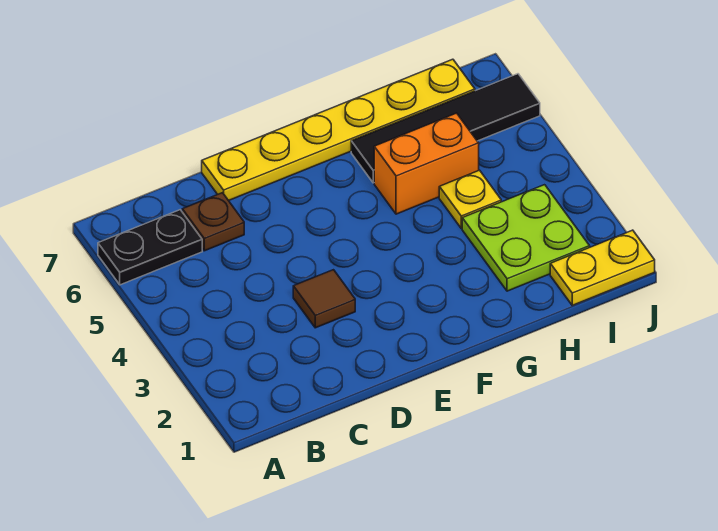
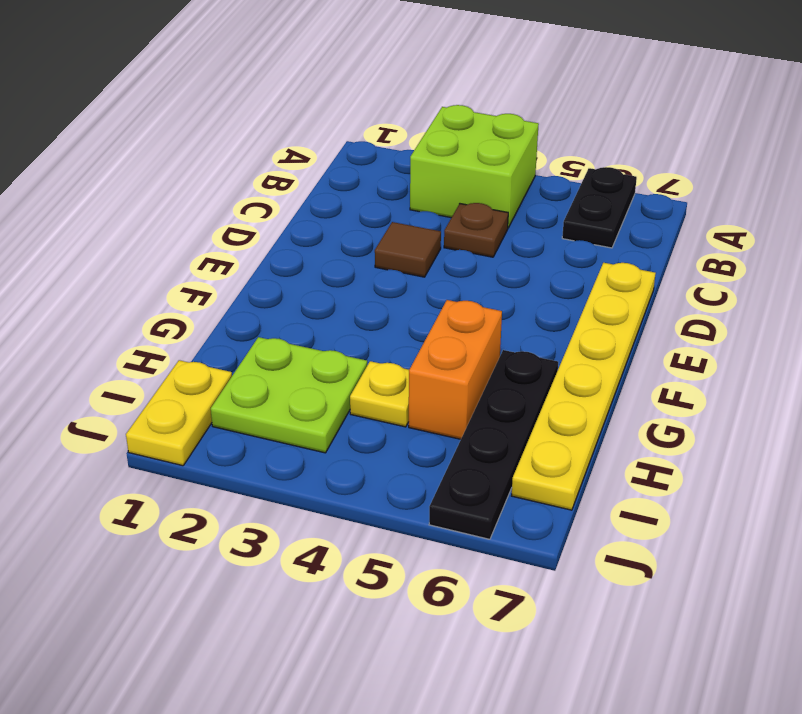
none -> lime brick A3:B4 level 1
brown plate C6 level 1 -> brown plate C4 level 1
black tile G6:J6 level 1 -> black plate G6:J6 level 1

